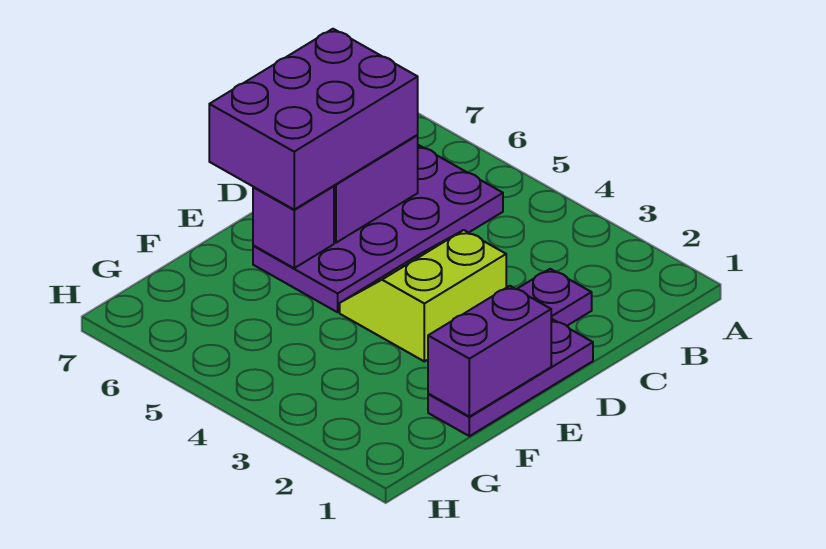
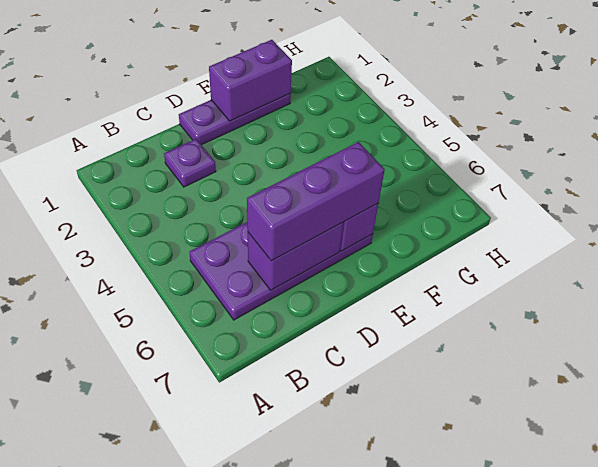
purple brick C6:E7 level 3 -> purple brick C6:E6 level 3
lime slope D3:E4 level 1 top 3 -> none

